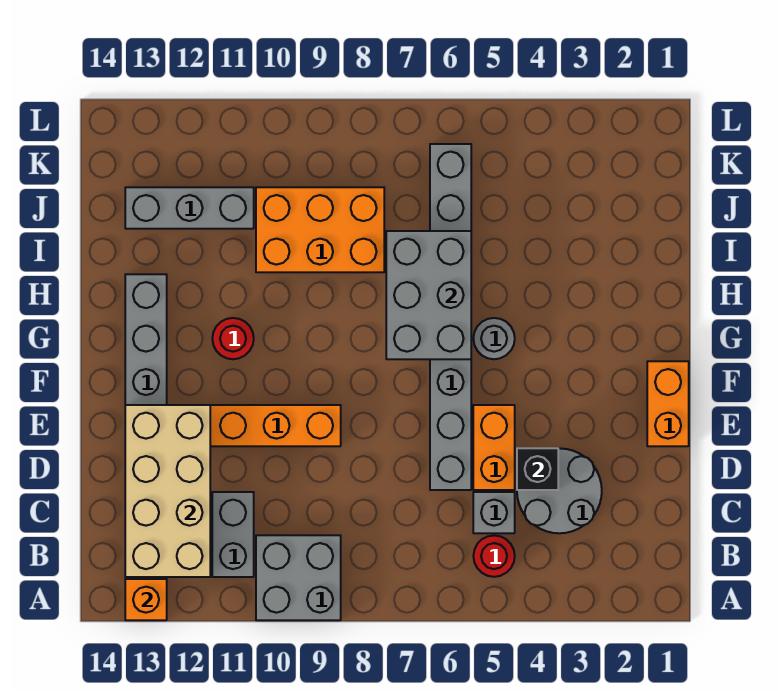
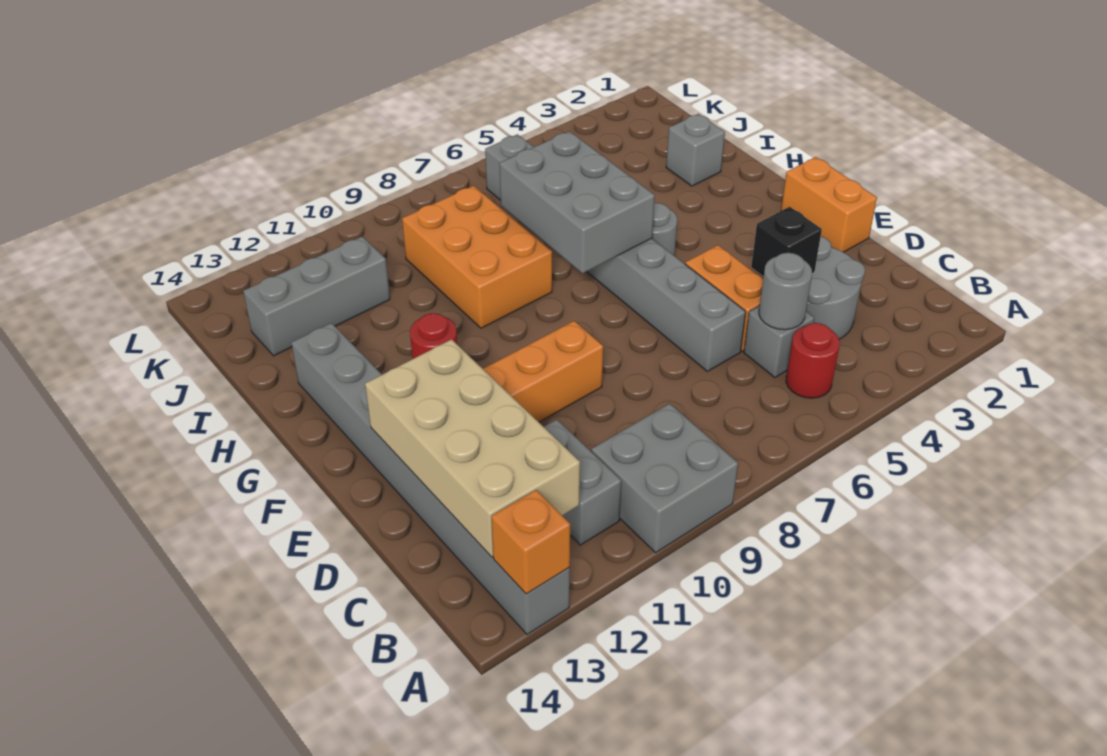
none -> grey round brick C5 level 2
none -> grey brick I2 level 1
orange brick I8:J10 level 1 -> orange brick H8:J9 level 1

